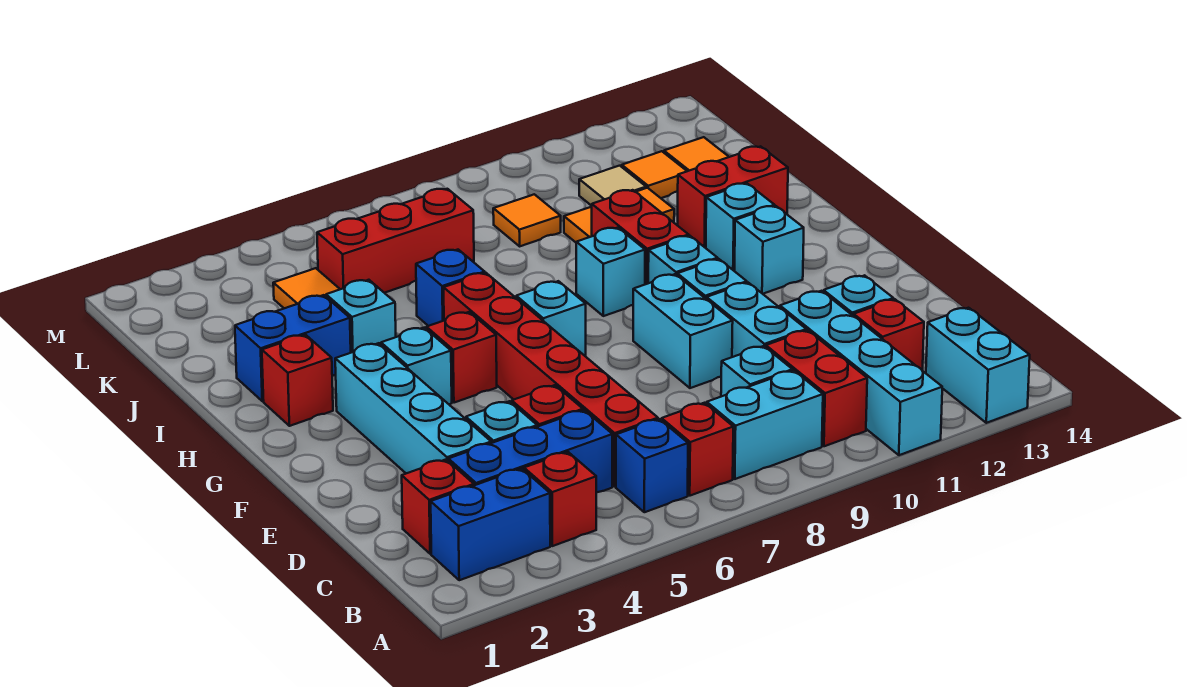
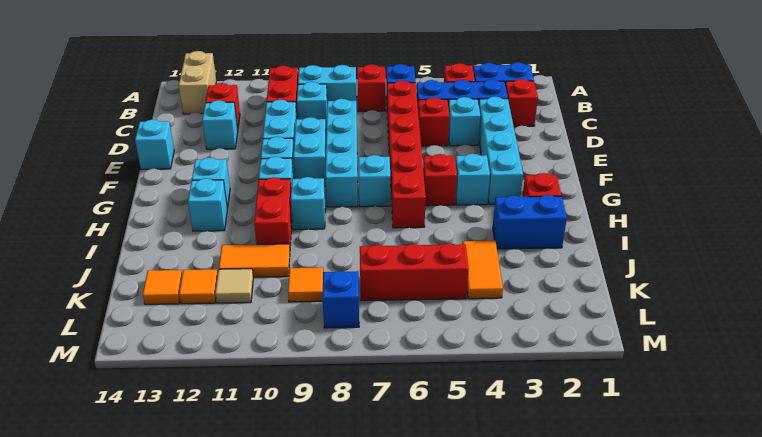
cyan brick A11:D11 level 1 -> cyan brick D8:G8 level 1
cyan brick A13:B13 level 1 -> tan brick A13:B13 level 1
cyan brick I4 level 1 -> cyan brick E14 level 1
blue brick I6 level 1 -> blue brick L8 level 1
red brick I12:I13 level 1 -> none

